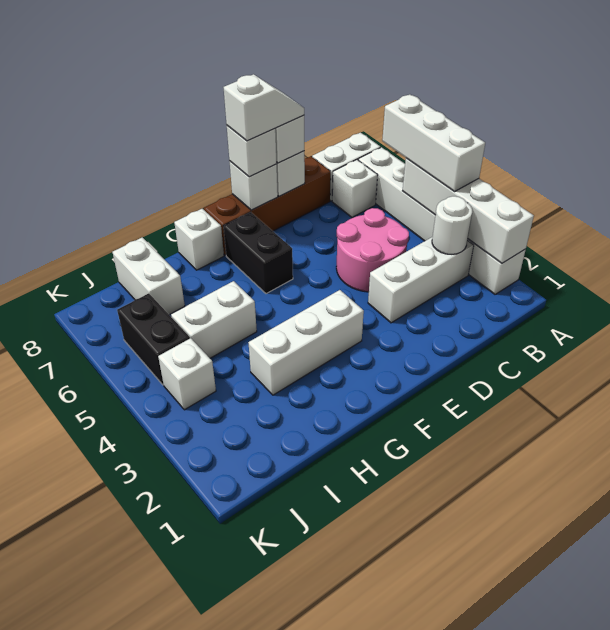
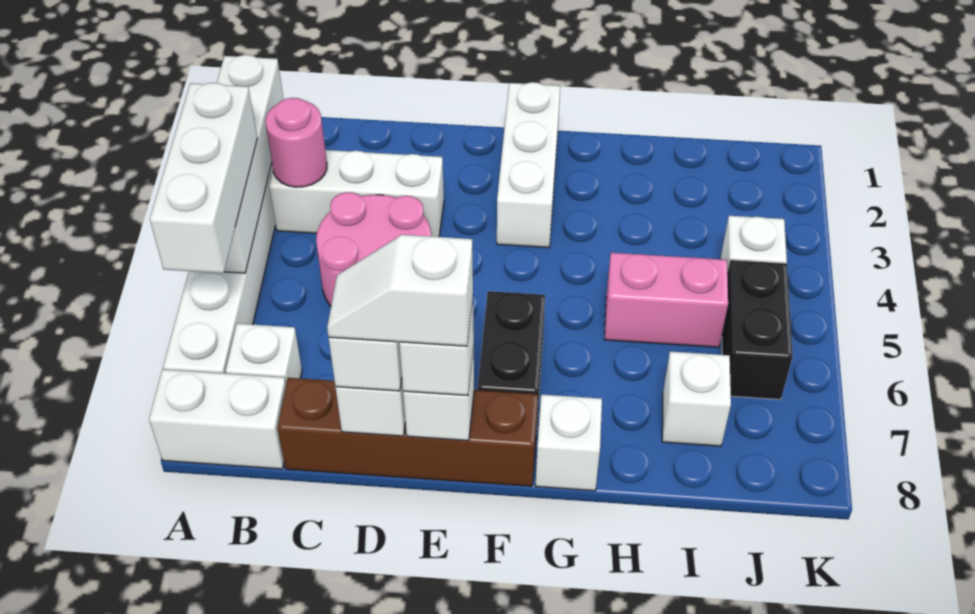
white round brick B3 level 2 -> pink round brick B3 level 2
white brick F3:H3 level 1 -> white brick F1:F3 level 1
white brick H5:I5 level 1 -> pink brick H5:I5 level 1
white brick I7:I8 level 1 -> white brick I7 level 1

